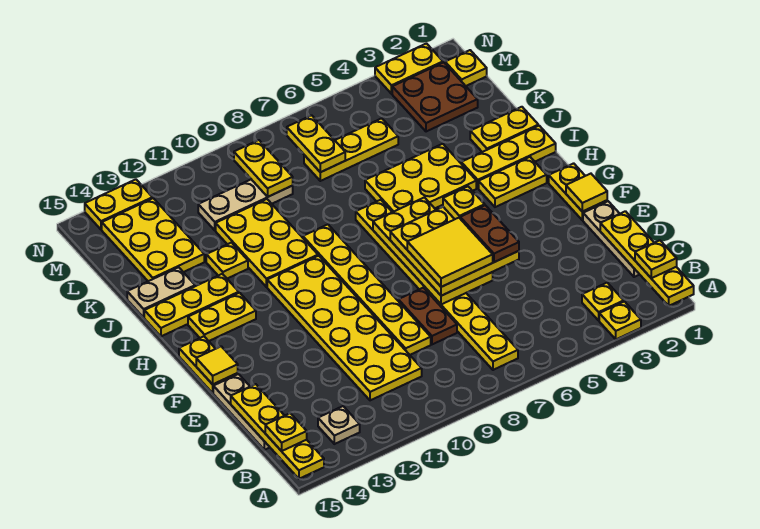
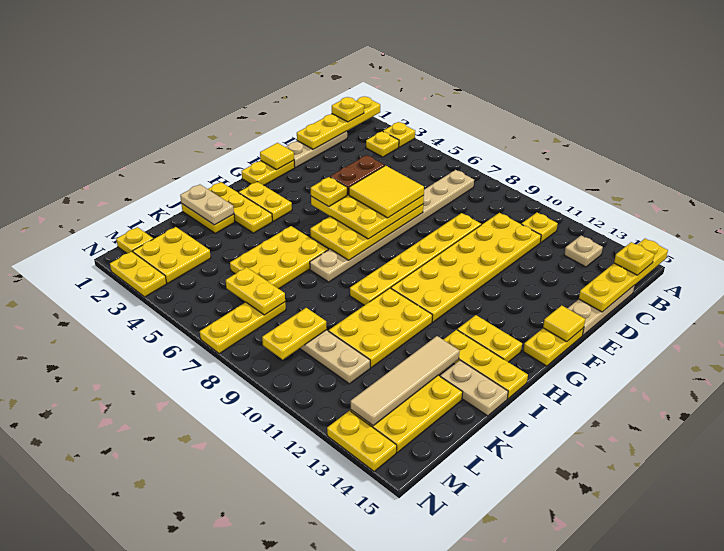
yellow plate B7:I7 level 1 -> tan plate B7:I7 level 1
brown plate D8:E8 level 1 -> none
yellow plate I4:J6 level 1 -> yellow plate I5:K6 level 1
none -> tan plate J1:J2 level 2
yellow plate J12 level 1 -> yellow plate B11 level 1
none -> tan tile J13:M13 level 2
brown plate L2:M3 level 1 -> yellow plate L2:M3 level 1
yellow plate L5:L7 level 1 -> yellow plate L7:N7 level 1
yellow plate L7:M7 level 2 -> yellow plate L6:L7 level 2

